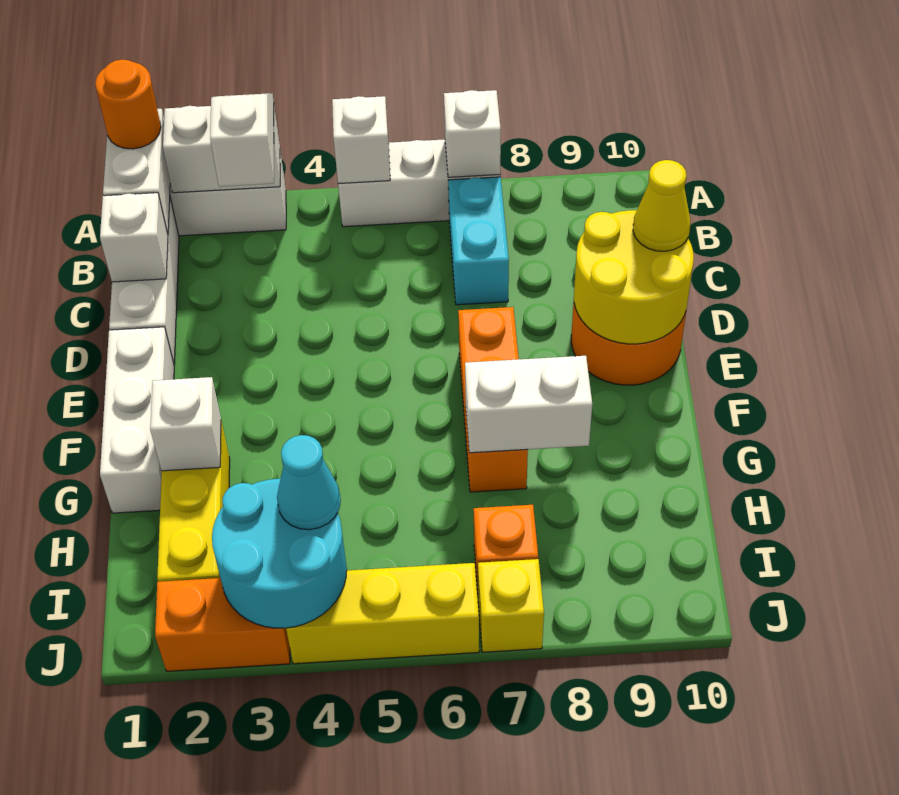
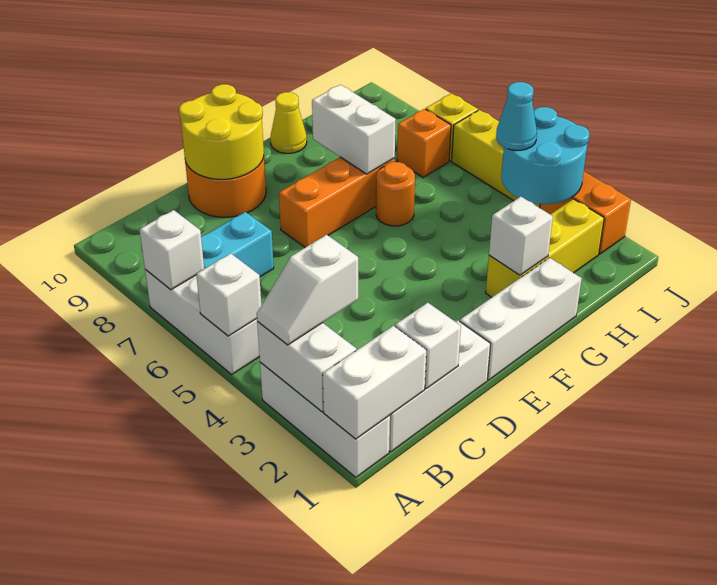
orange round brick A1 level 3 -> orange round brick G6 level 1
yellow cone D10 level 3 -> yellow cone G10 level 1

